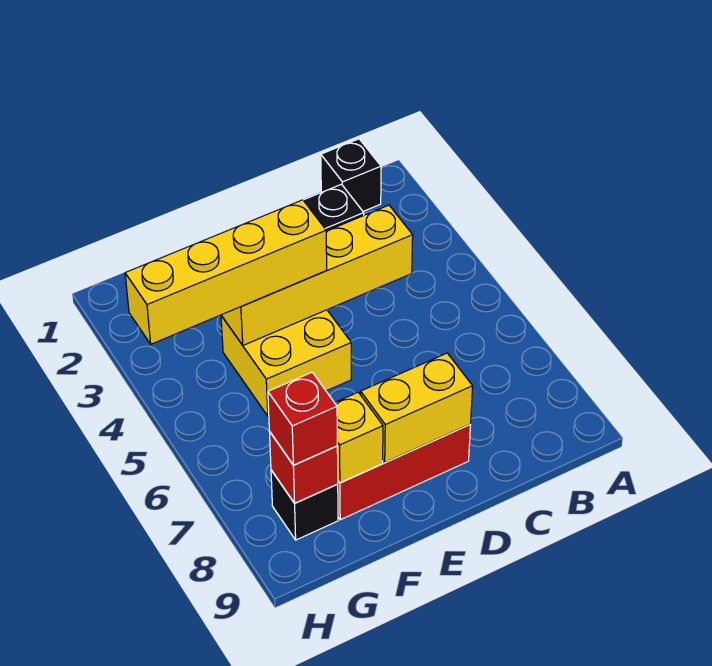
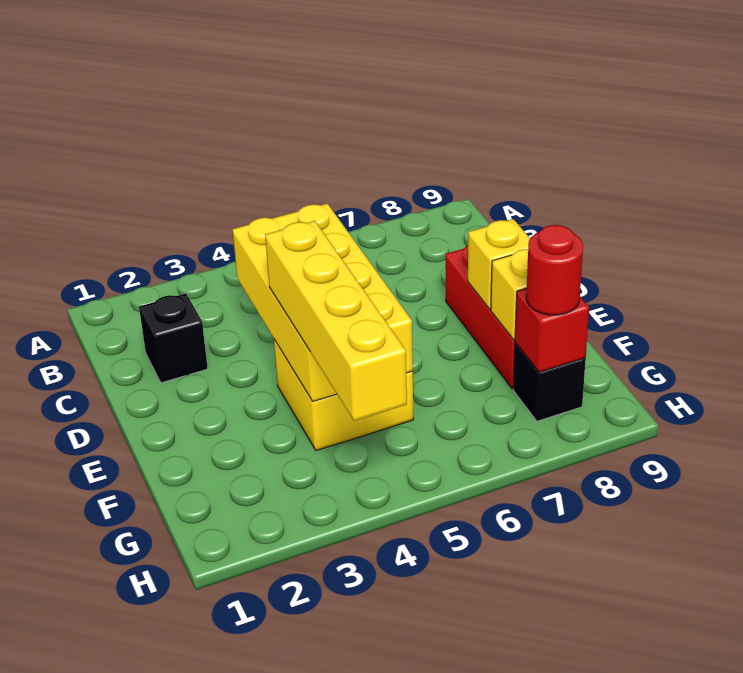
black brick B1 level 1 -> none
yellow brick C4:F4 level 2 -> yellow brick C4:F5 level 2
yellow brick D8:E8 level 2 -> yellow brick E8 level 2
red brick G8 level 3 -> red round brick G8 level 3

